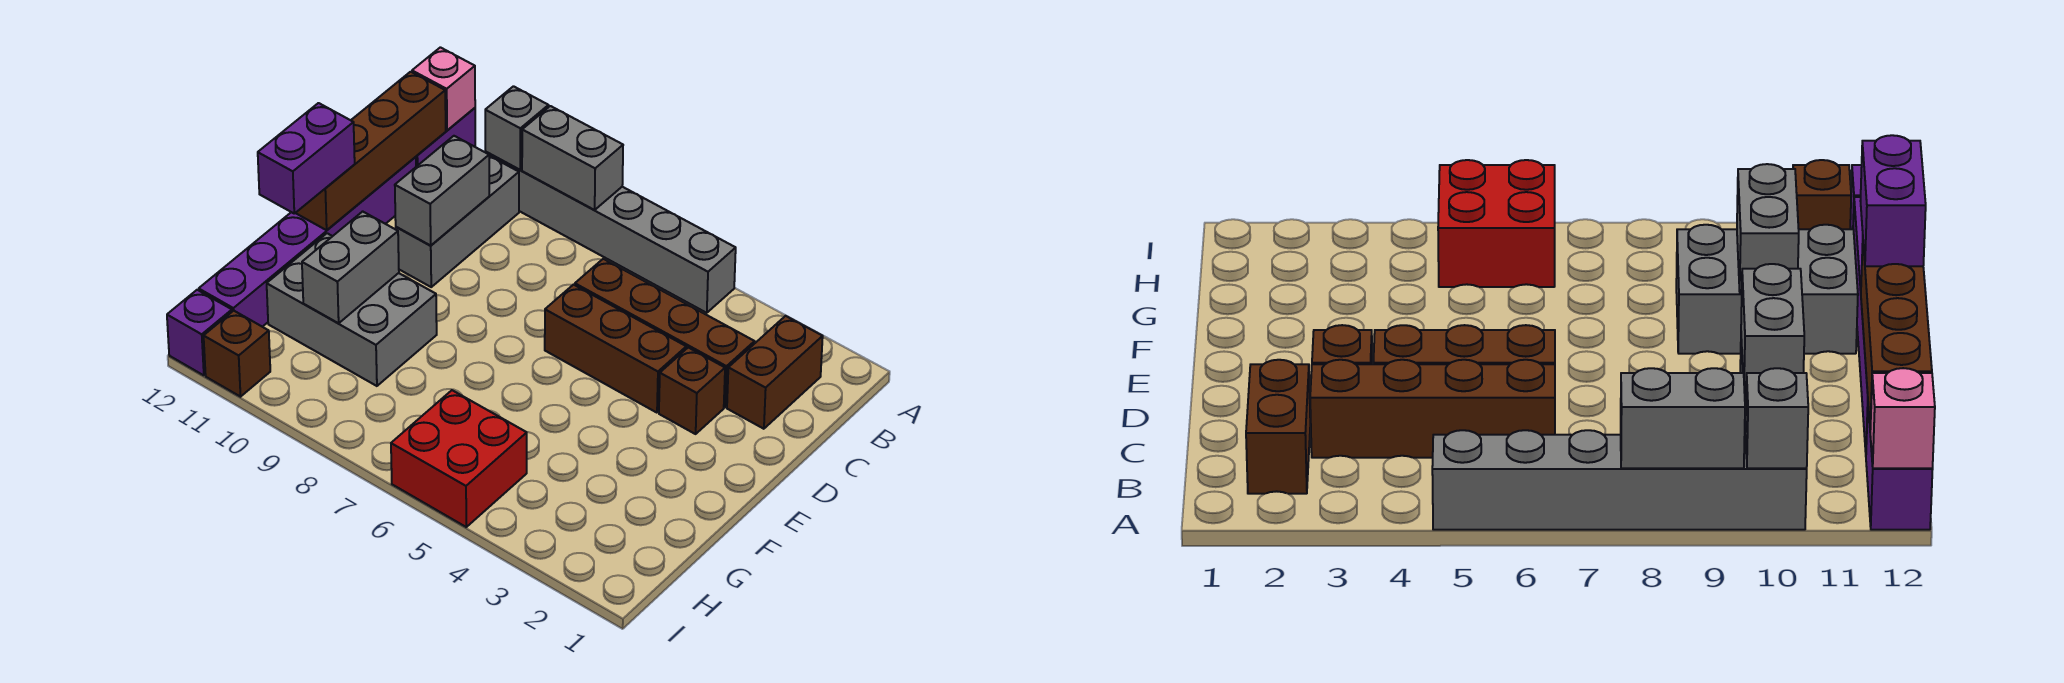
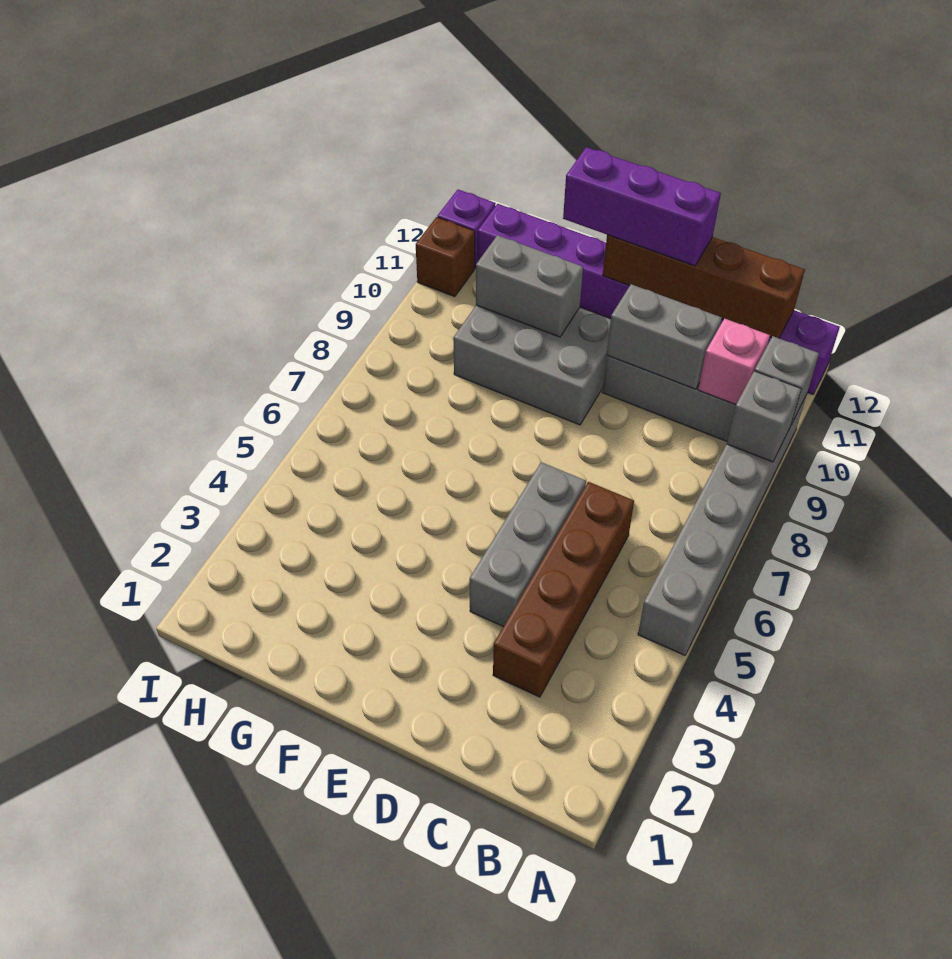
grey brick A8:A9 level 2 -> grey brick A9 level 2
pink brick A12 level 2 -> pink brick B10 level 2
brown brick B2:C2 level 1 -> none
brown brick D3 level 1 -> none
brown brick D4:D6 level 1 -> grey brick D4:D6 level 1
purple brick E12:F12 level 3 -> purple brick D12:F12 level 3
grey brick F9:G11 level 1 -> grey brick E9:G10 level 1
red brick H5:I6 level 1 -> none

